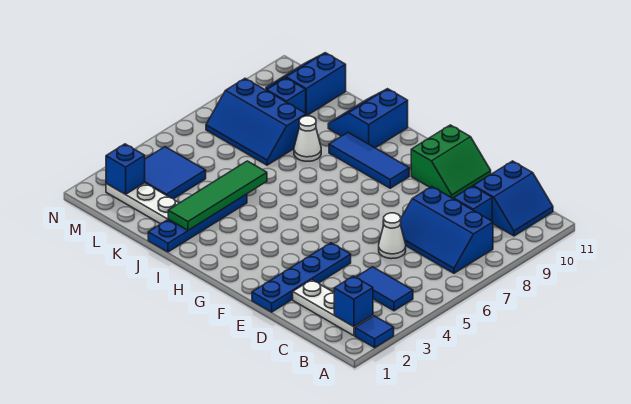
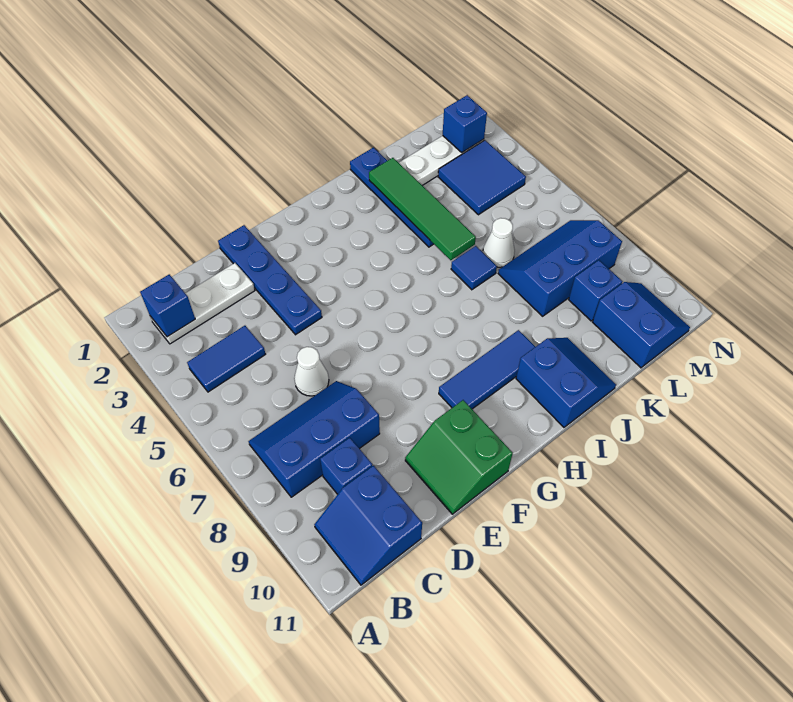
blue tile A2 level 1 -> blue tile J6 level 1
white cone J8 level 1 -> white cone K6 level 1

